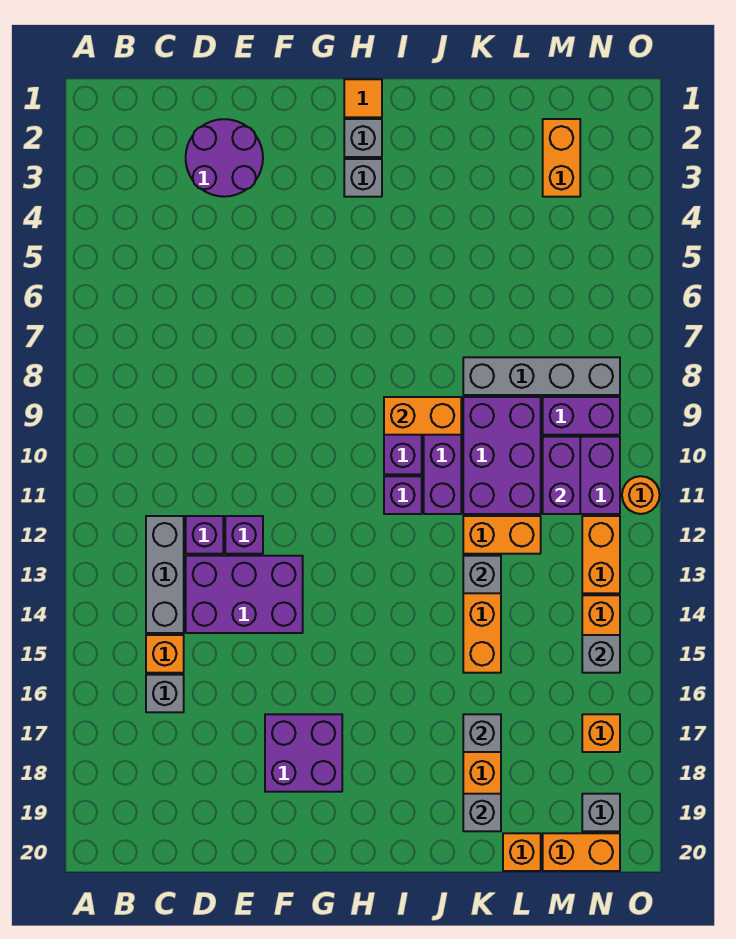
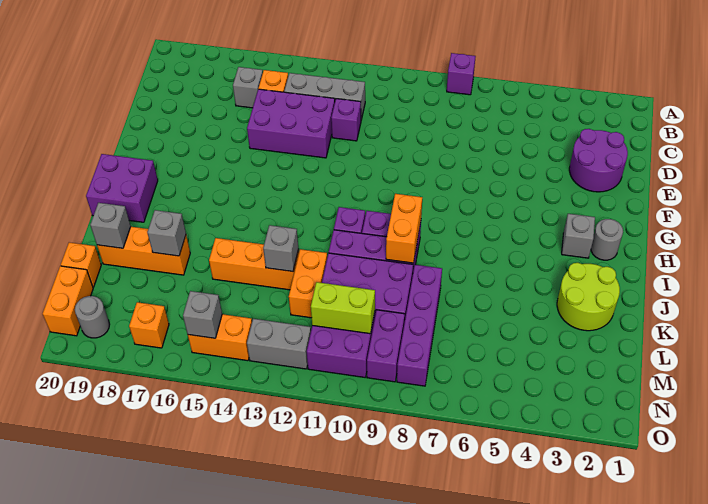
purple brick D13:F14 level 1 -> purple brick D13:E15 level 1
purple brick E12 level 1 -> purple brick A8 level 1
purple brick F17:G18 level 1 -> purple brick H19:I20 level 1
orange tile H1 level 1 -> none
grey brick H2 level 1 -> grey round brick H2 level 1
none -> lime round brick J2:K3 level 1
grey brick K8:N8 level 1 -> purple brick K8:N8 level 1
orange brick M2:M3 level 1 -> none
purple brick M10:M11 level 2 -> lime brick M10:M11 level 2
orange brick N12:N13 level 1 -> grey brick N12:N13 level 1
grey brick N19 level 1 -> grey round brick N19 level 1
orange round brick O11 level 1 -> none

